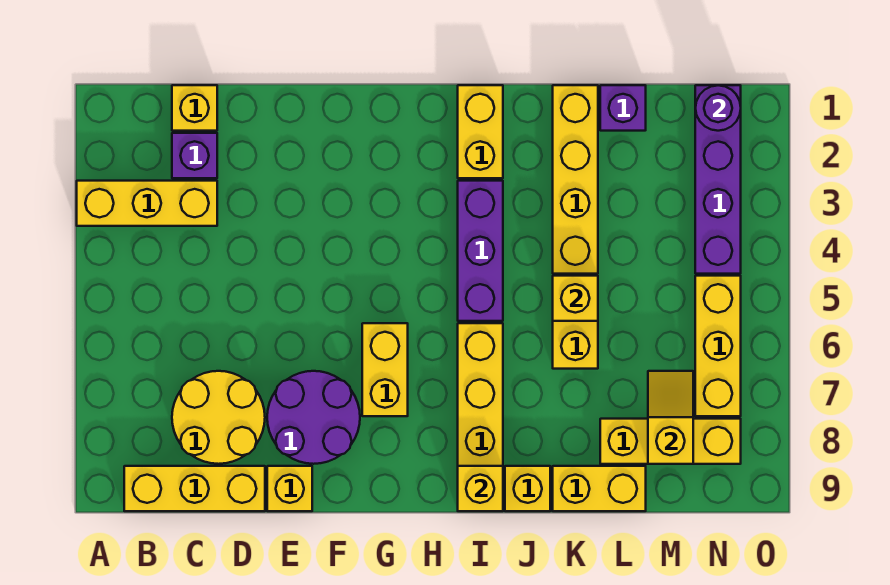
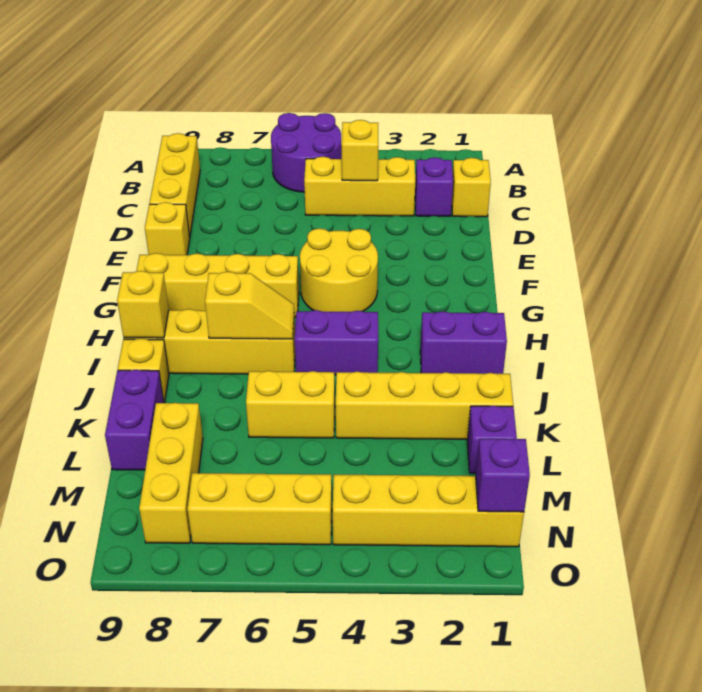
yellow brick A3:C3 level 1 -> yellow brick C3:C5 level 1
yellow round brick C7:D8 level 1 -> yellow round brick F4:G5 level 1
purple round brick E7:F8 level 1 -> purple round brick A5:B6 level 1
yellow brick G6:G7 level 1 -> yellow brick G6:G9 level 1
yellow brick I1:I2 level 1 -> purple brick I1:I2 level 1
purple brick I3:I5 level 1 -> purple brick I4:I5 level 1
yellow brick K5 level 2 -> yellow brick C4 level 2
yellow brick K9:L9 level 1 -> purple brick K9:L9 level 1
yellow slope M7:M8 level 2 top 8 -> yellow slope I6:I7 level 2 top 7
purple brick N1:N4 level 1 -> yellow brick N1:N4 level 1
purple round brick N1 level 2 -> purple brick N1 level 2

